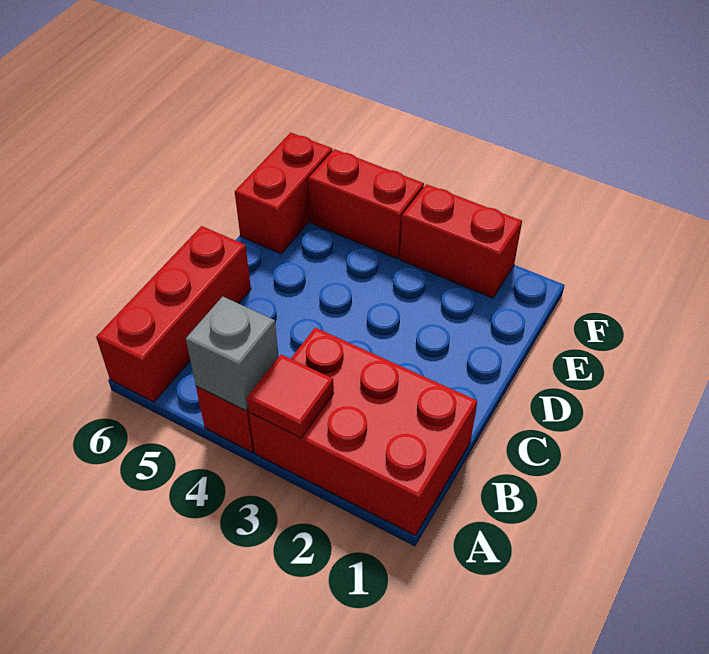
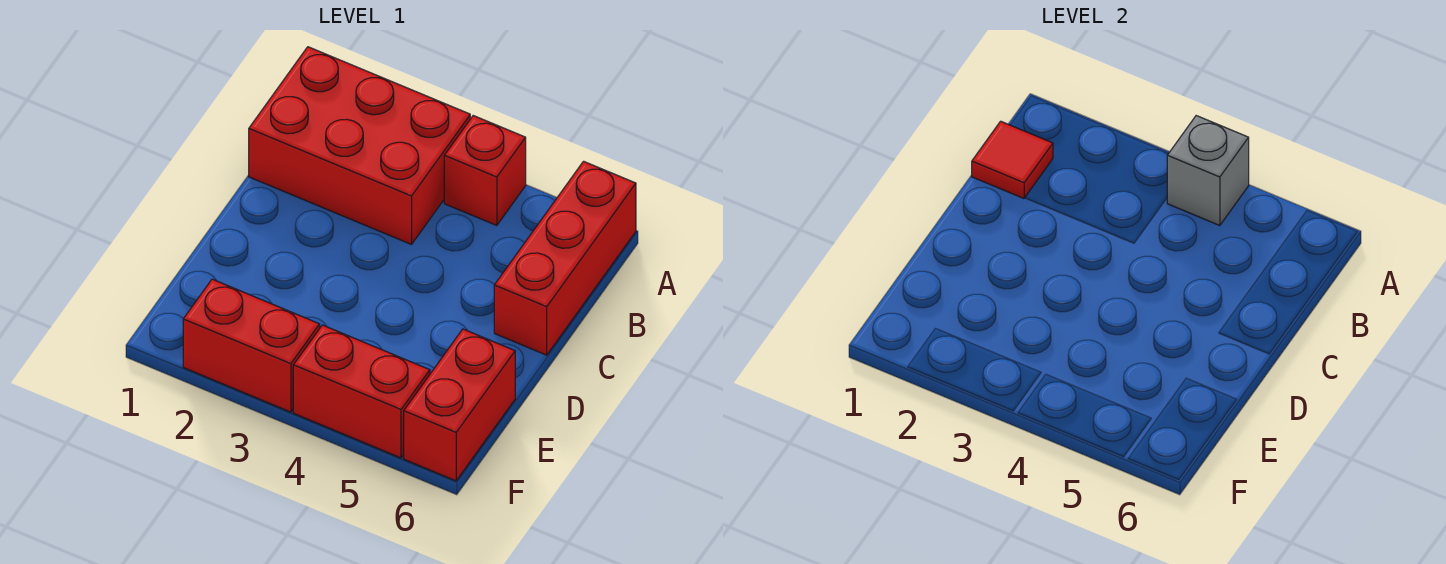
red tile A3 level 2 -> red tile B1 level 2

